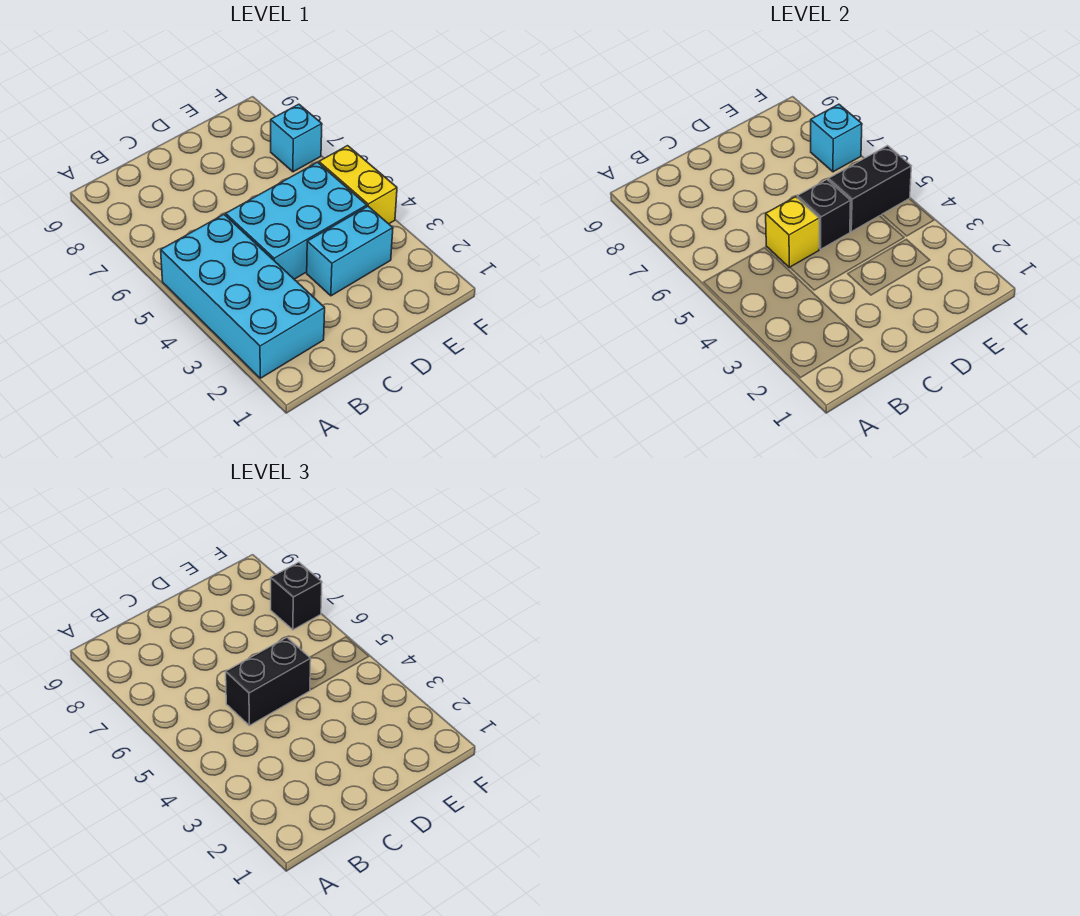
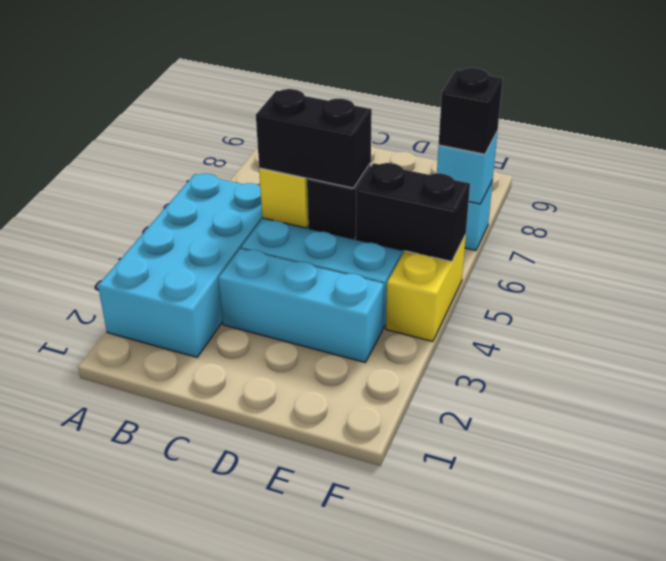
cyan brick D3:E3 level 1 -> cyan brick C3:E3 level 1

